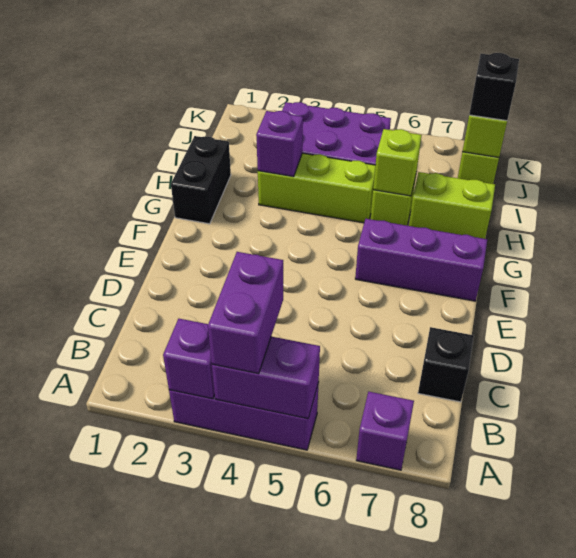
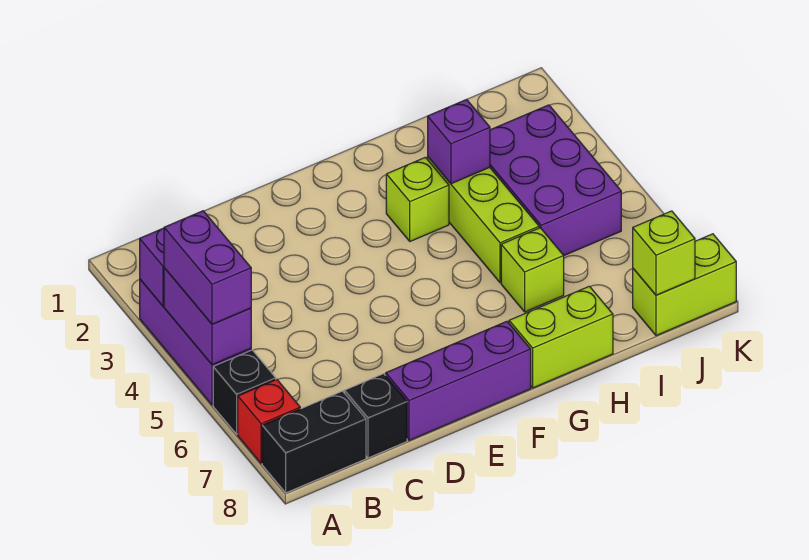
purple brick A4:B4 level 3 -> purple brick A4:A5 level 3
purple brick A7 level 1 -> red brick A7 level 1
purple brick F6:F8 level 1 -> purple brick D8:F8 level 1
black brick G1:H1 level 1 -> black brick A8:B8 level 1
lime brick H6 level 2 -> lime brick G3 level 1
lime brick H7:H8 level 1 -> lime brick G8:H8 level 1
black brick J8 level 3 -> black brick A6 level 1

